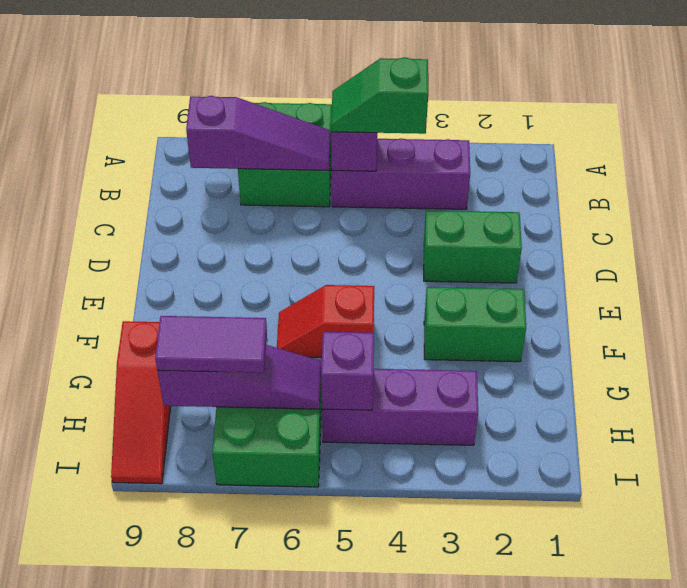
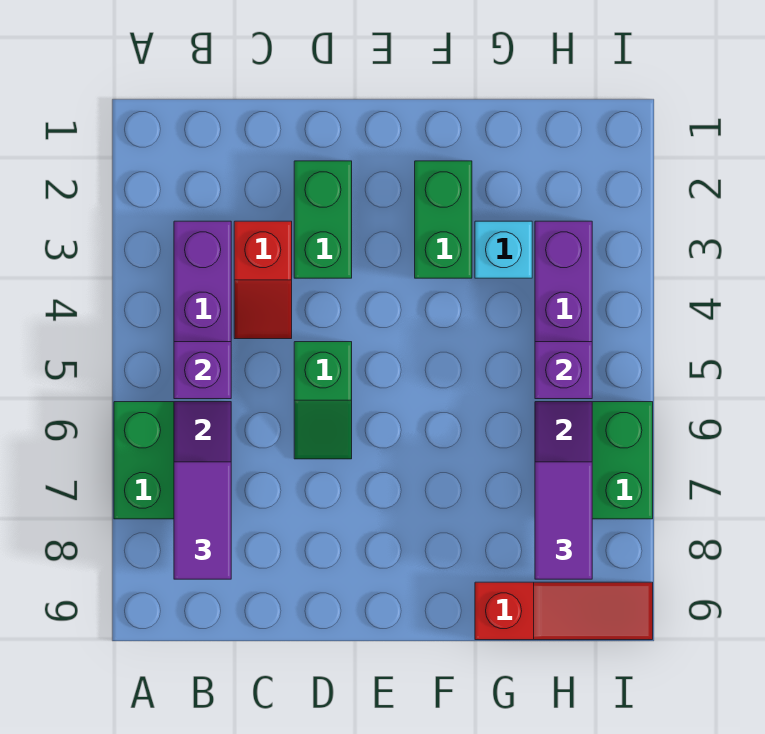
green slope B4:B5 level 3 top 4 -> green slope D5:D6 level 1 top 5
none -> purple tile B7:B8 level 3
red slope F5:F6 level 1 top 5 -> red slope C3:C4 level 1 top 3
none -> cyan brick G3 level 1

